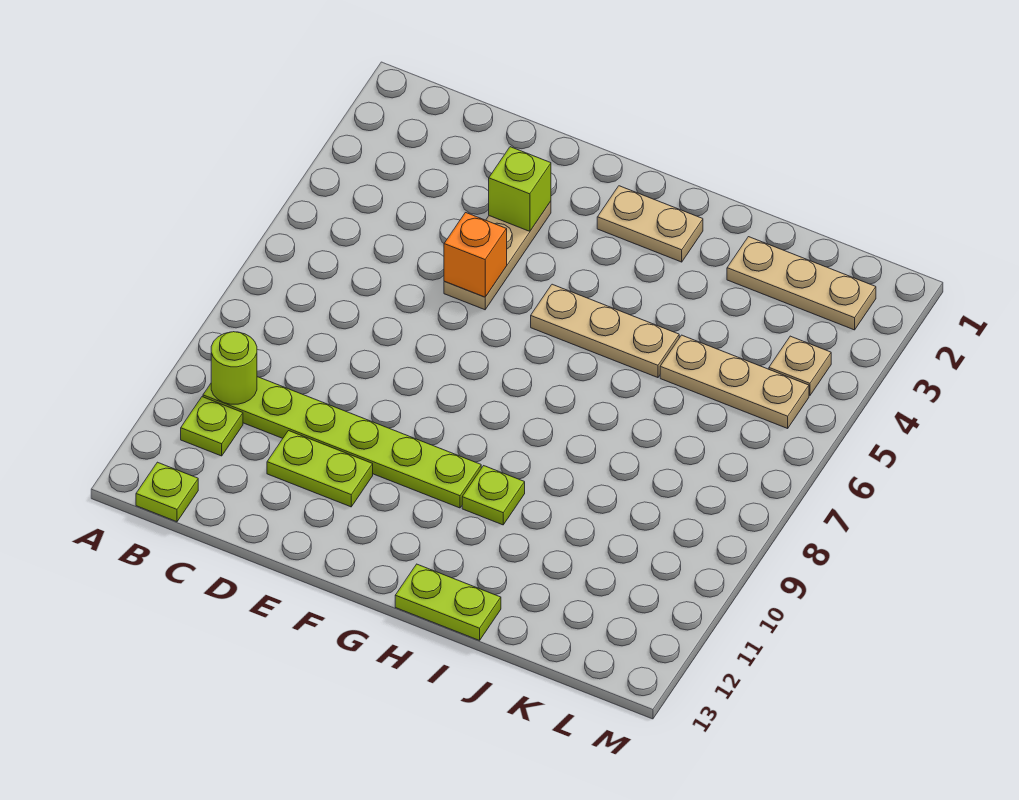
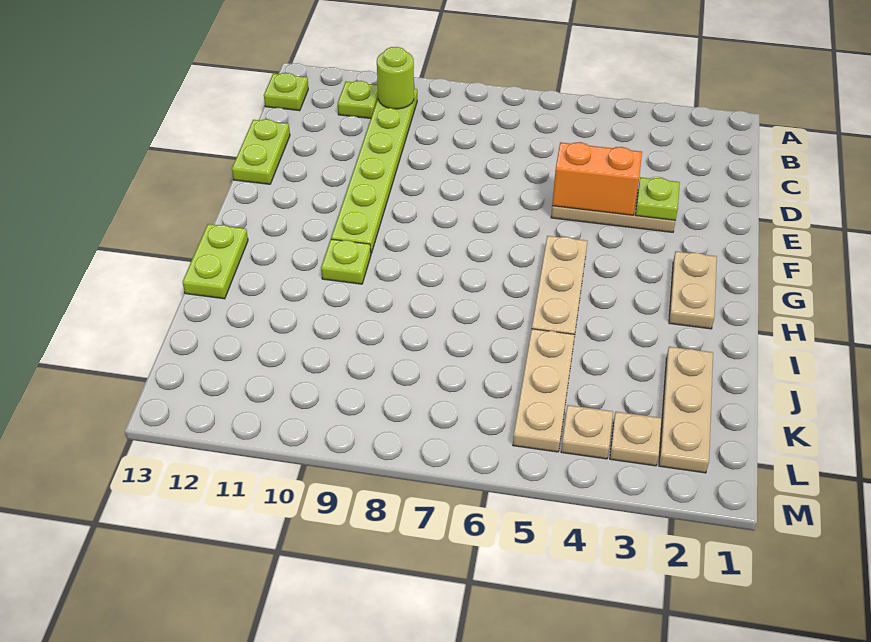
lime plate D11:E11 level 1 -> lime plate D13:E13 level 1
lime brick E3 level 2 -> lime plate E3 level 2
orange brick E5 level 2 -> orange brick E4:E5 level 2
none -> tan plate L3 level 1

